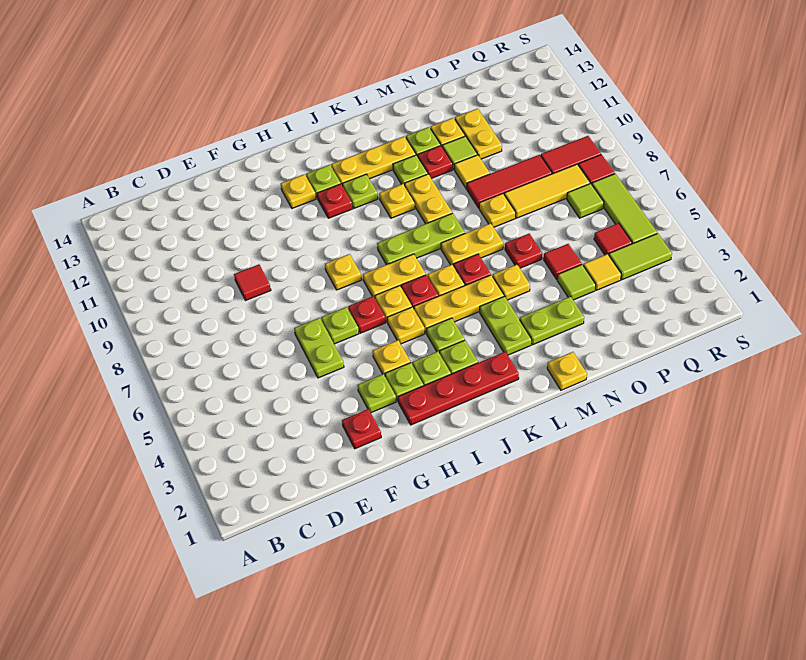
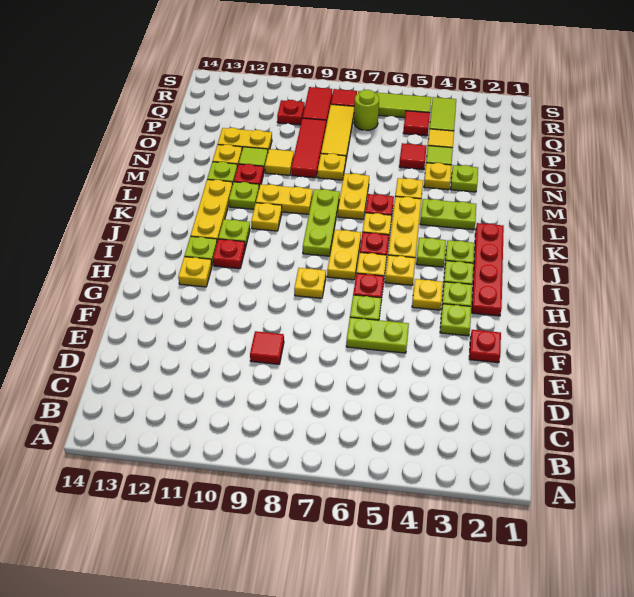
yellow plate M1 level 1 -> yellow plate N4 level 1
lime plate M3:N3 level 1 -> lime plate N3 level 1
red plate N6 level 1 -> red plate Q10 level 1
lime tile Q7 level 1 -> lime round brick Q7 level 1

